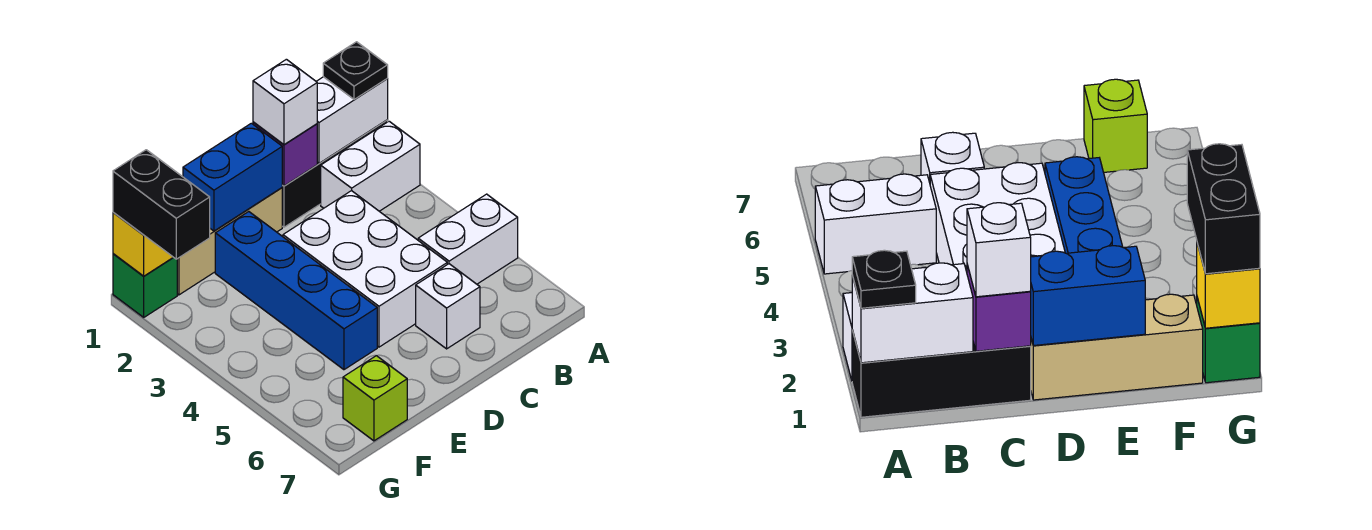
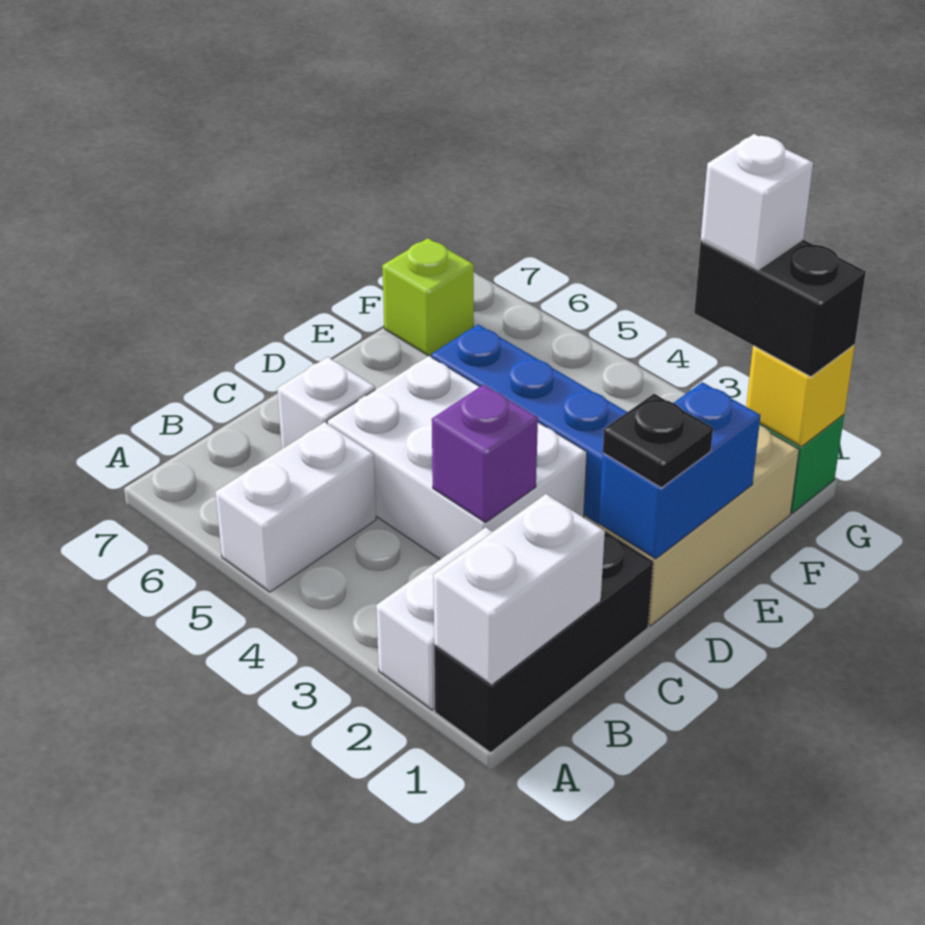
black plate A1 level 3 -> black plate D1 level 3
purple brick C1 level 2 -> purple brick C3 level 2
white brick C1 level 3 -> white brick G2 level 4

